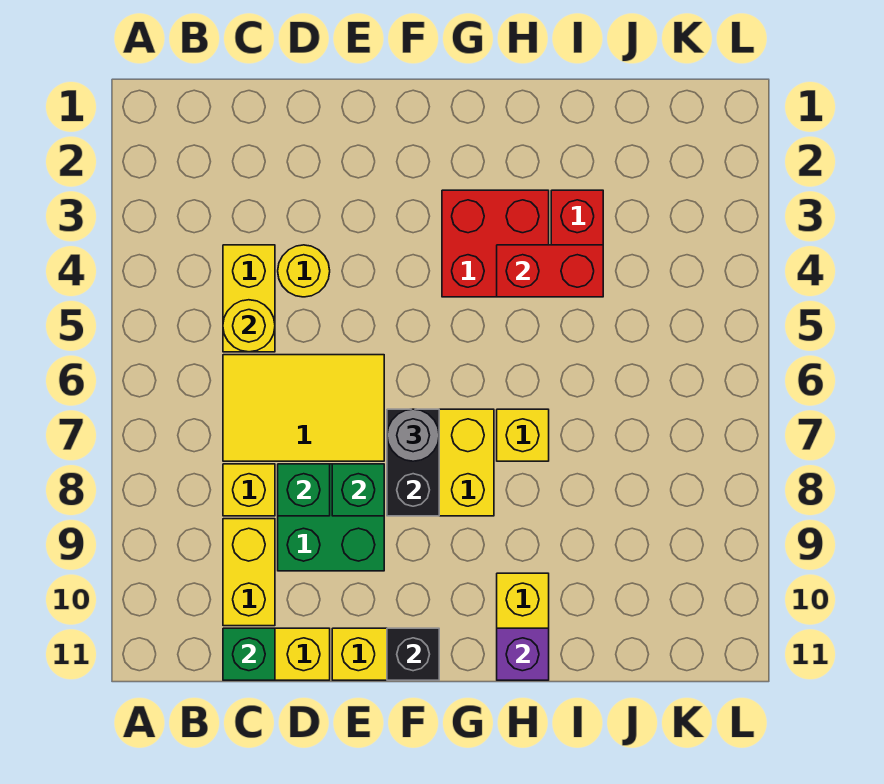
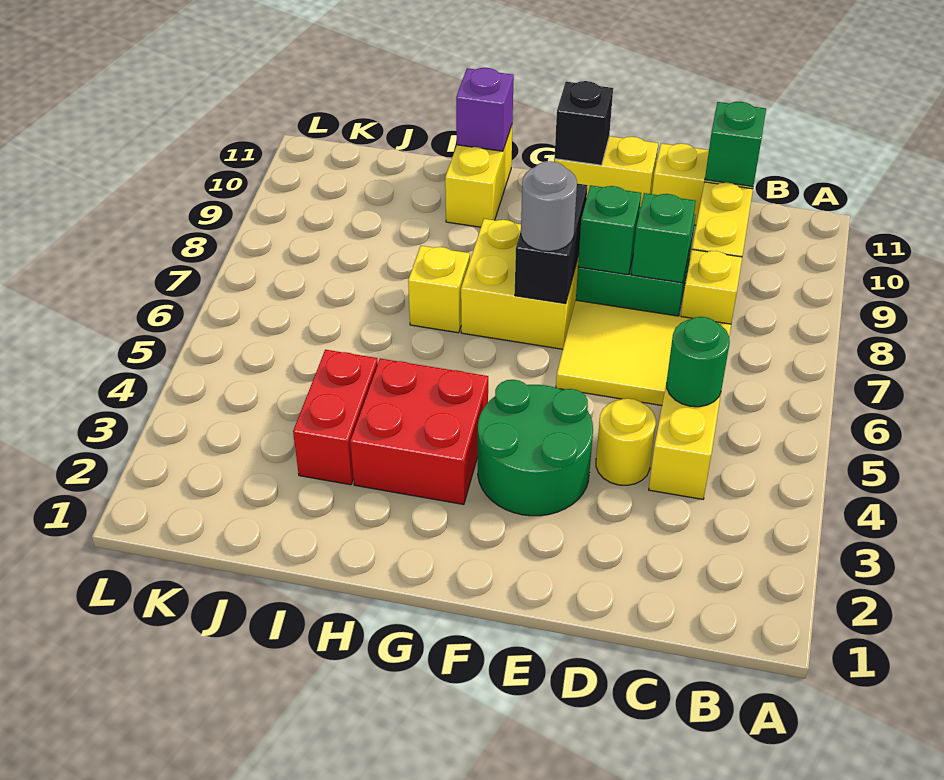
yellow round brick C5 level 2 -> green round brick C5 level 2
none -> green round brick E3:F4 level 1
red brick H4:I4 level 2 -> none

